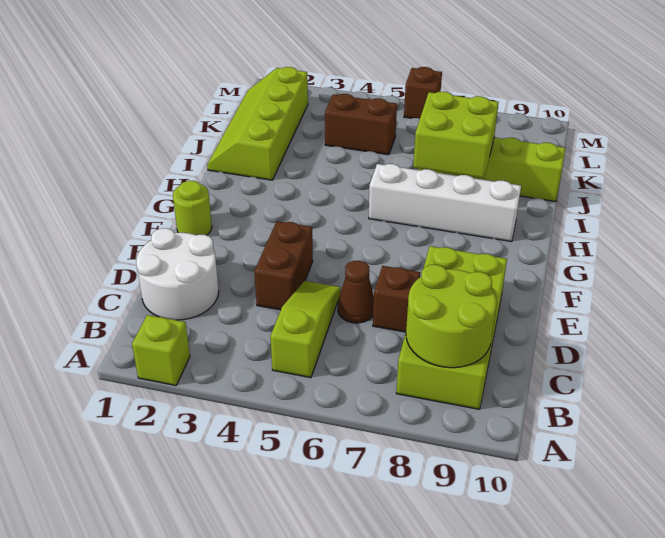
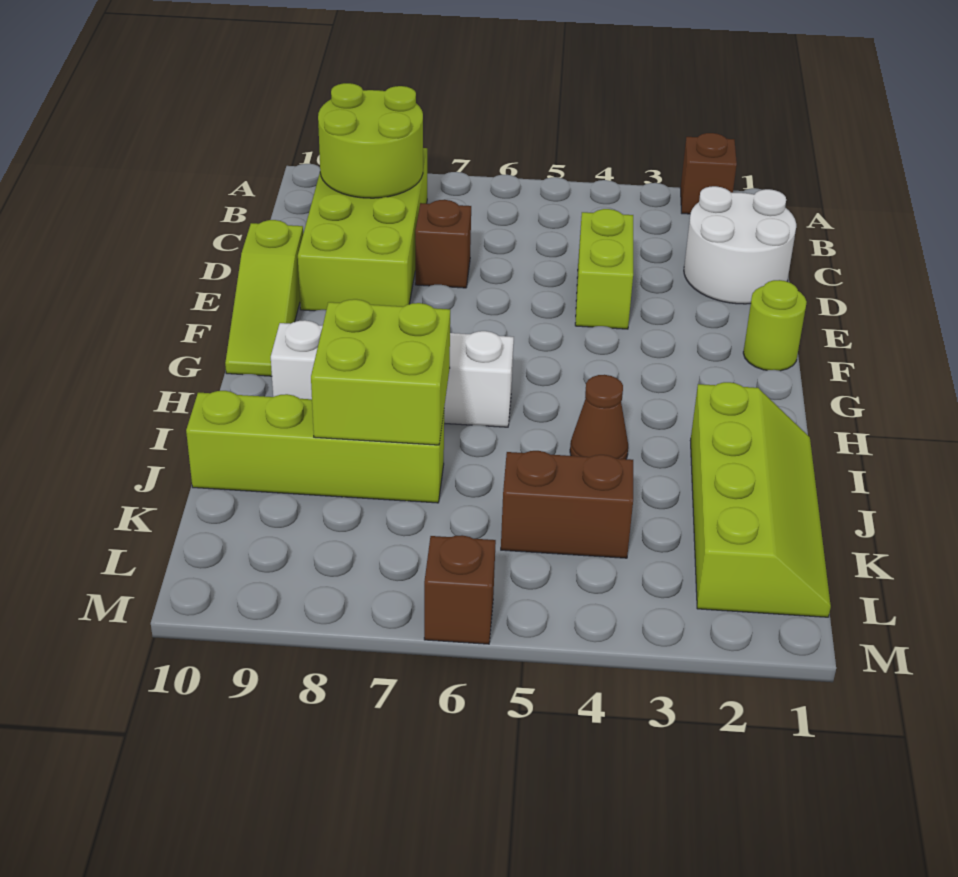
lime brick A2 level 1 -> brown brick A2 level 1
lime slope B5:D5 level 1 top B -> lime slope E10:G10 level 1 top E
brown brick D4:E4 level 1 -> lime brick D4:E4 level 1
brown cone D6 level 1 -> brown cone I4 level 1

